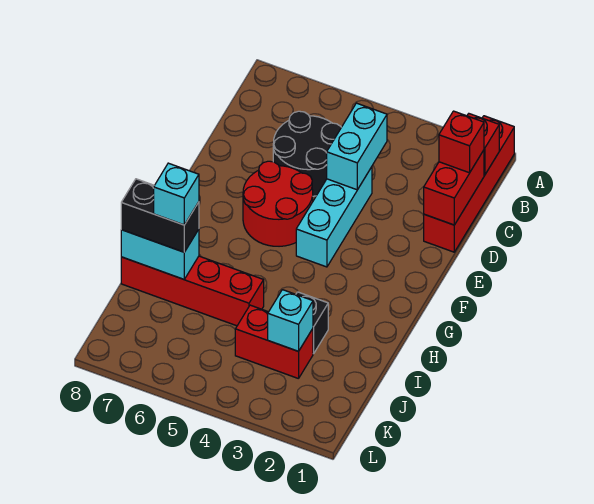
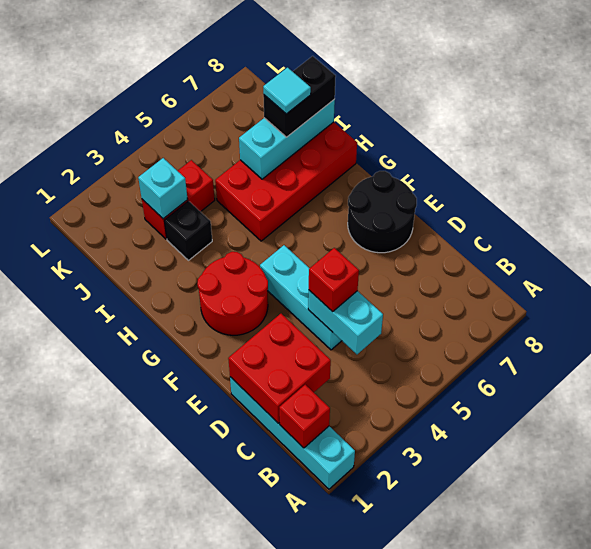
red brick A1:D1 level 1 -> cyan brick A1:D1 level 1
red brick C1:D1 level 2 -> red brick C1:D2 level 2
red brick C1 level 3 -> red brick D4 level 3
black round brick C5:D6 level 1 -> black round brick E7:F8 level 1
red round brick E5:F6 level 1 -> red round brick F2:G3 level 1
red brick I5:I8 level 1 -> red brick H5:I8 level 1
cyan brick I7:I8 level 2 -> cyan brick I6:I8 level 2
cyan brick I7 level 4 -> cyan tile I7 level 4

